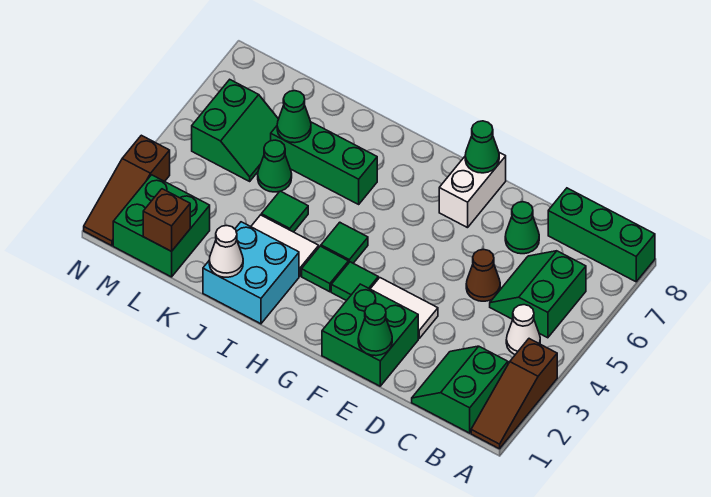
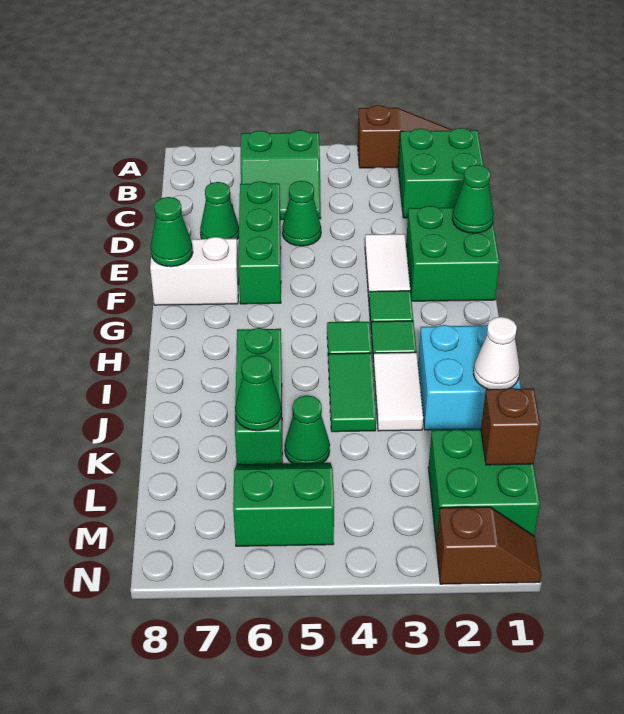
green brick A8:C8 level 1 -> green brick D6:F6 level 1
green slope B1:C2 level 1 top B -> green brick B1:C2 level 1
white cone B4 level 1 -> none
brown cone D5 level 1 -> green cone D5 level 1
green tile J4 level 1 -> green tile I4:J4 level 1
brown slope N1:N3 level 1 top 3 -> brown slope N1:N2 level 1 top 2

